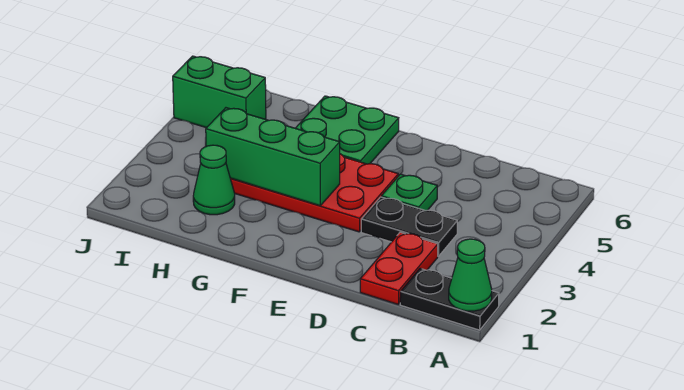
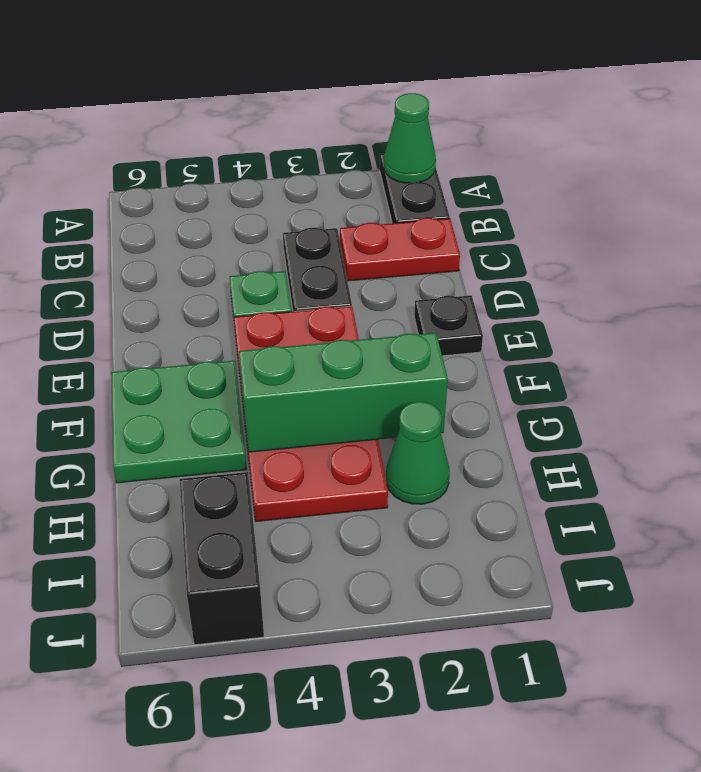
none -> black plate E1 level 1
green brick F3:H3 level 2 -> green brick G2:G4 level 2
green brick I5:J5 level 1 -> black brick I5:J5 level 1

